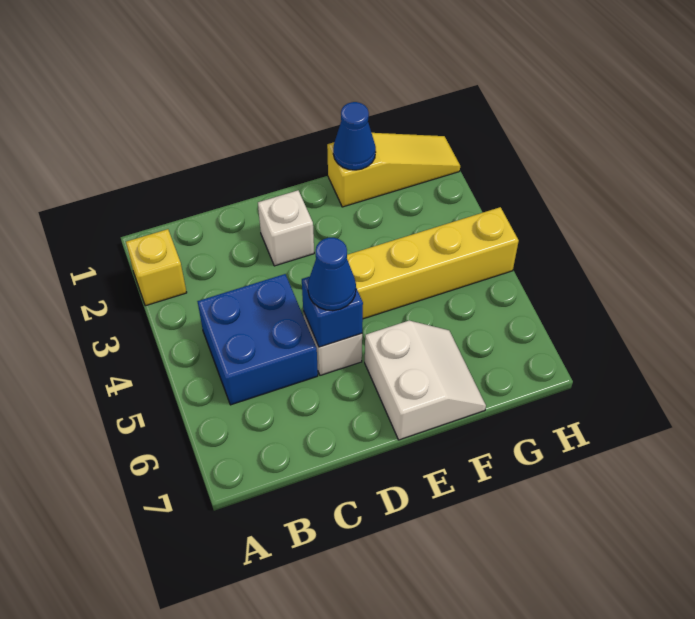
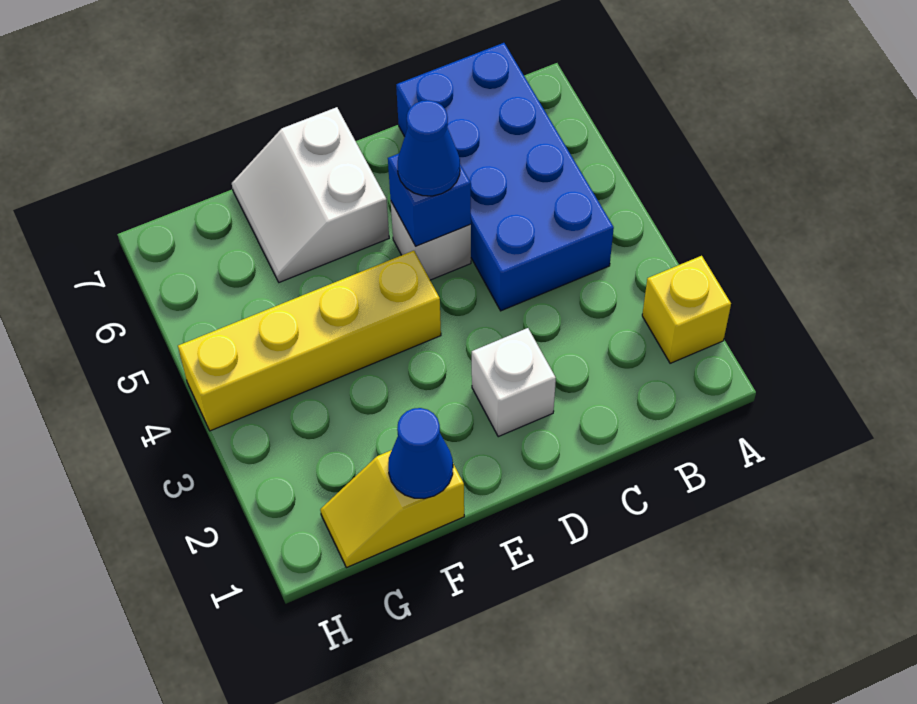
blue brick B4:C5 level 1 -> blue brick B4:C7 level 1
yellow slope F1:H1 level 1 top F -> yellow slope F1:G1 level 1 top F

